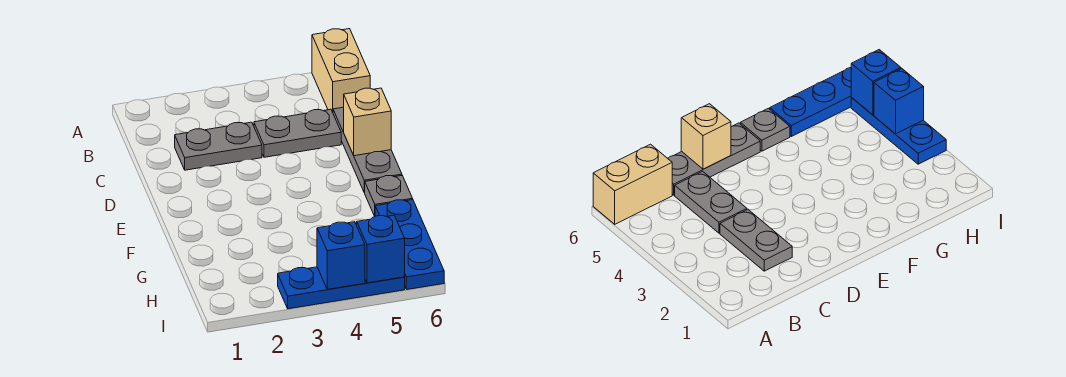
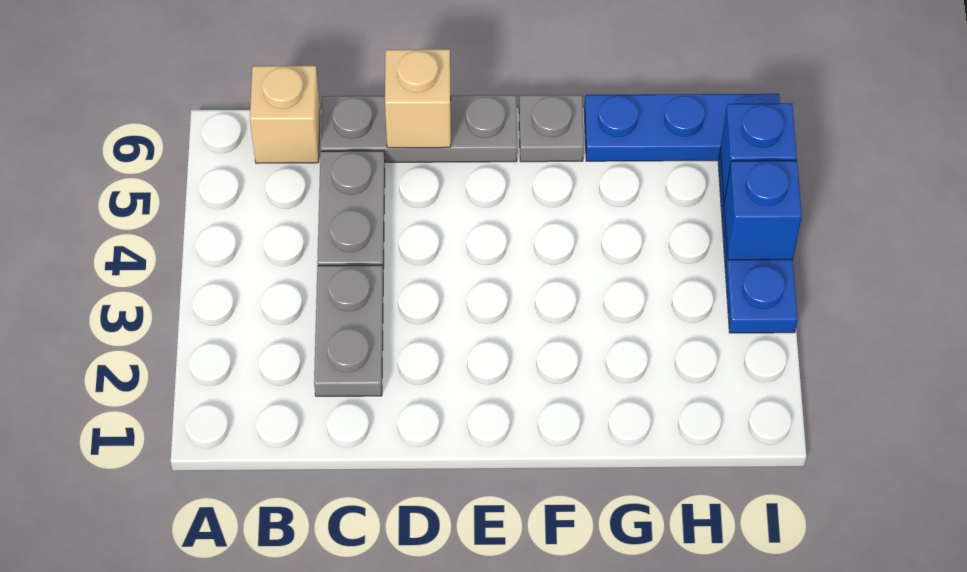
tan brick A6:B6 level 1 -> tan brick B6 level 1

